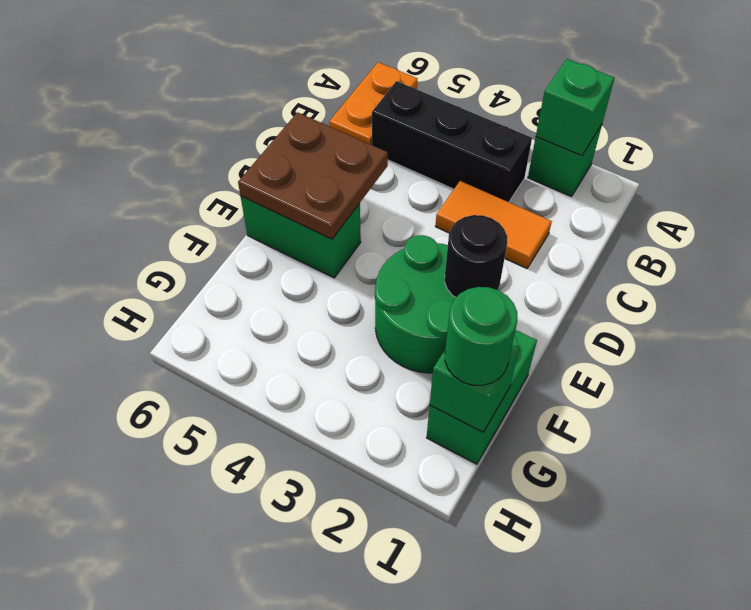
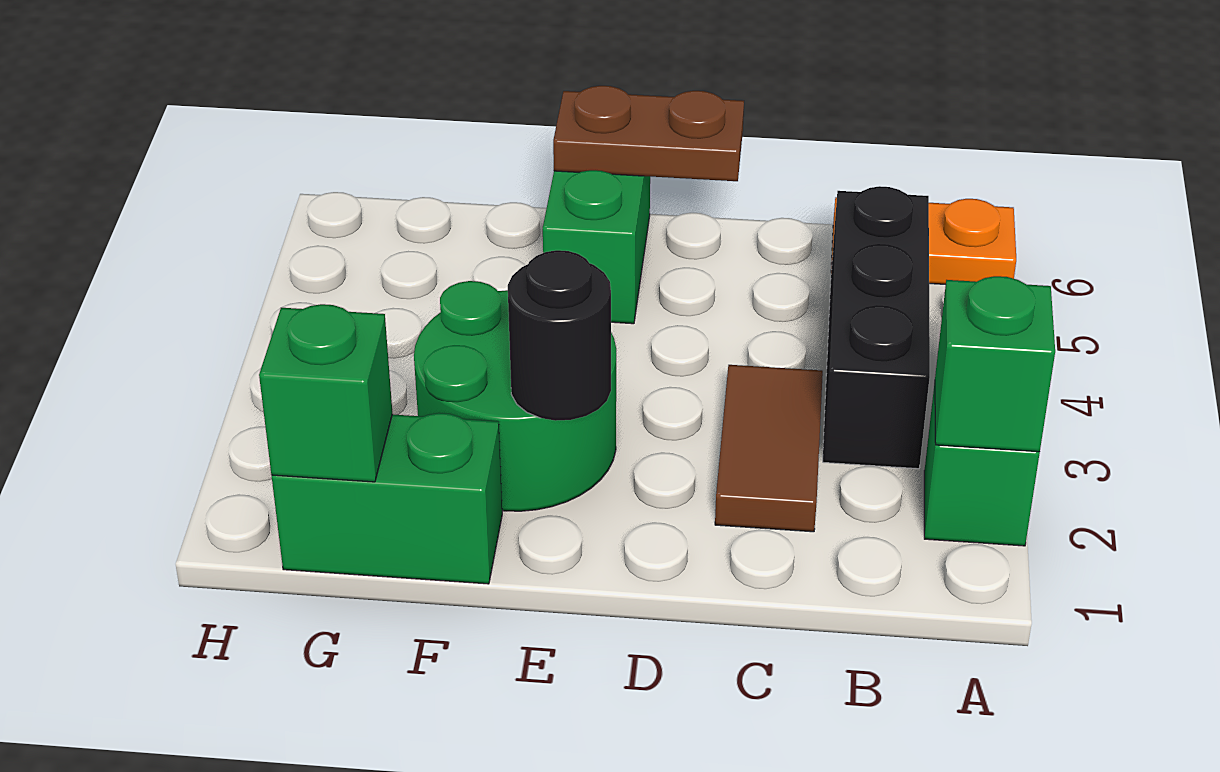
orange tile C2:C3 level 1 -> brown tile C2:C3 level 1
brown plate D5:E6 level 2 -> brown plate D6:E6 level 2
green round brick G1 level 3 -> none

